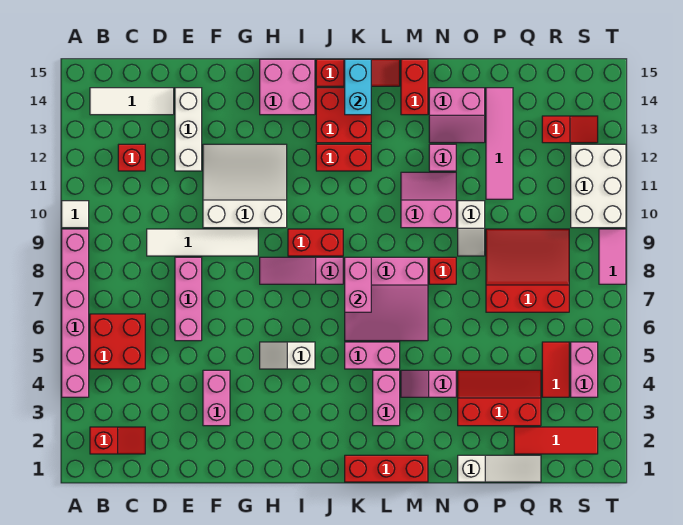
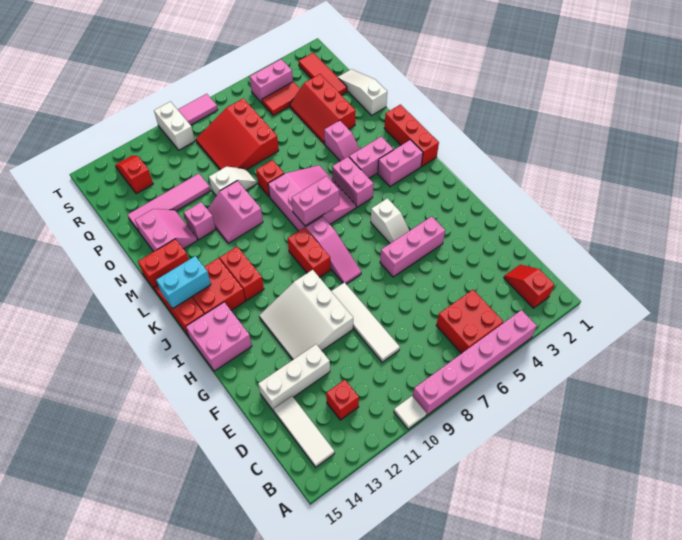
pink brick E6:E8 level 1 -> pink brick G4:G6 level 1
pink brick F3:F4 level 1 -> pink brick K2:K3 level 1
white brick S10:T12 level 1 -> white brick S10:T10 level 1

